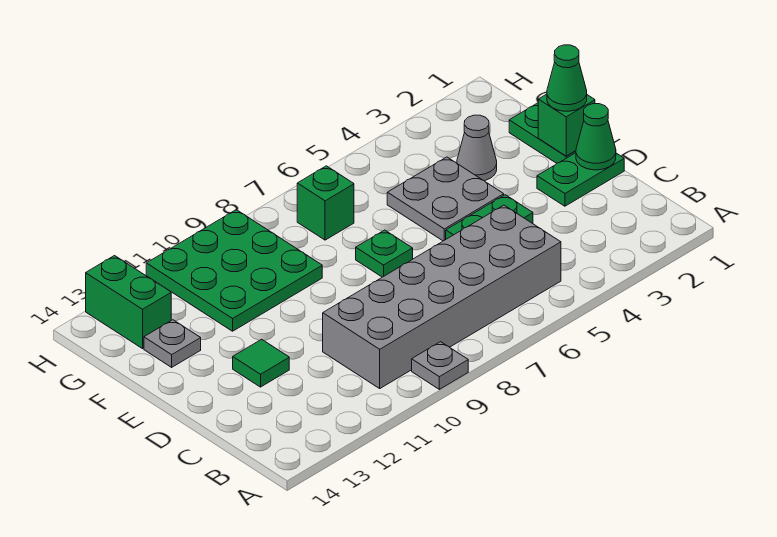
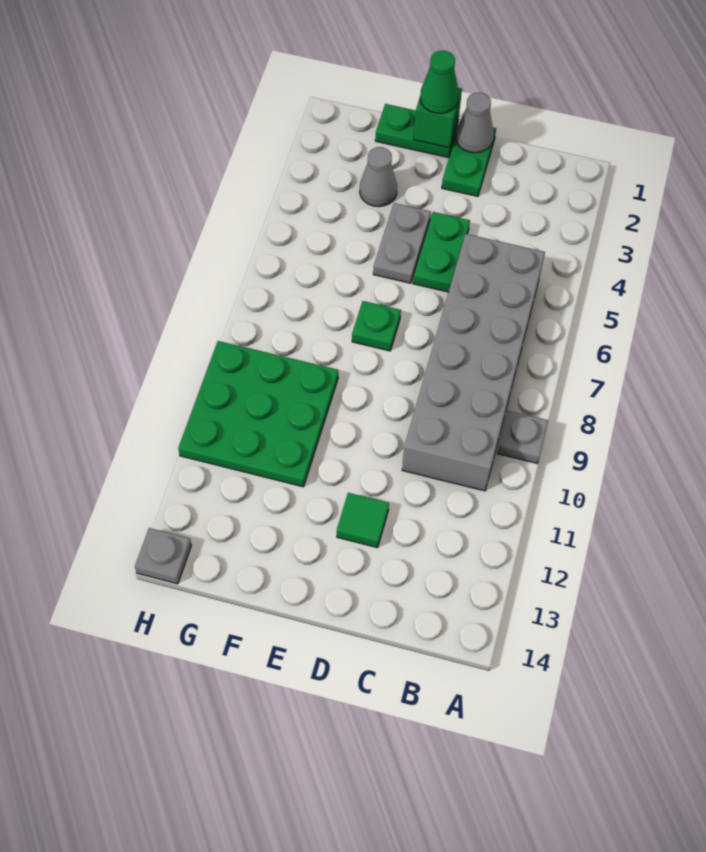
green cone D1 level 2 -> grey cone D1 level 2
grey plate E4:F5 level 1 -> grey plate E4:E5 level 1
grey plate F13 level 1 -> grey plate H14 level 1
green brick G7 level 1 -> none
green brick G13:H13 level 1 -> none

